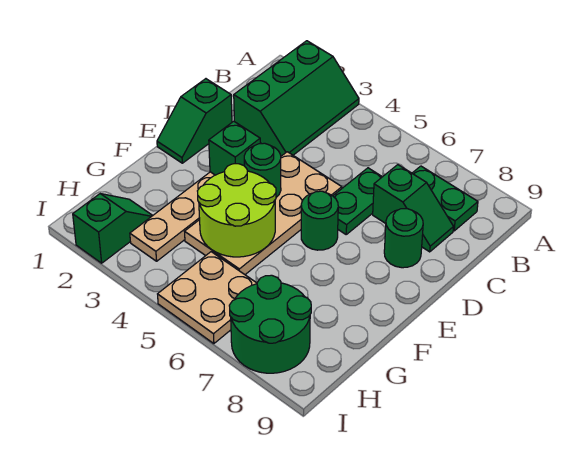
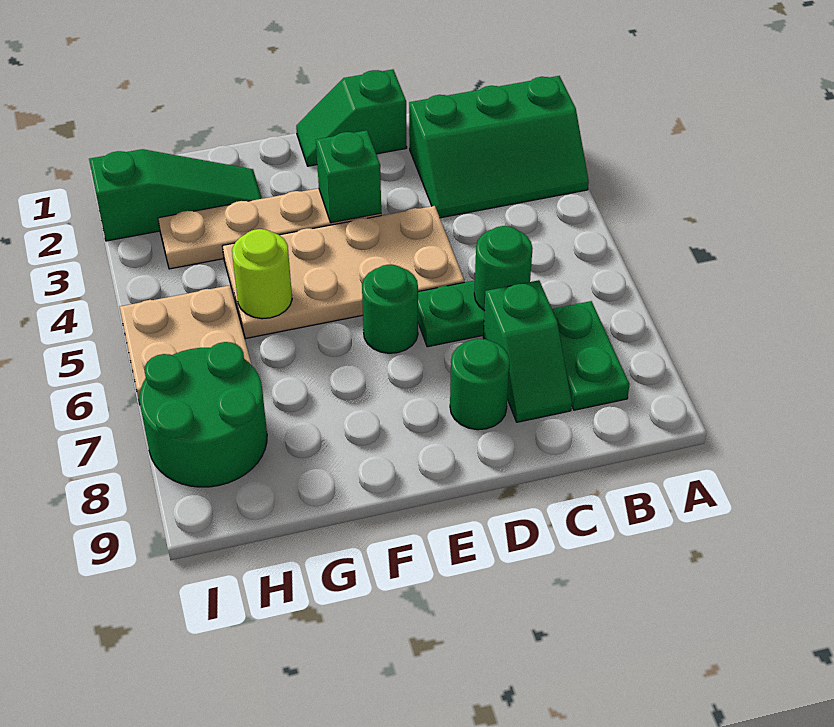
green round brick E4 level 2 -> green round brick C6 level 2
lime round brick F4:G5 level 2 -> lime round brick G5 level 2
green slope H2:I2 level 1 top I -> green slope G2:I2 level 1 top I

